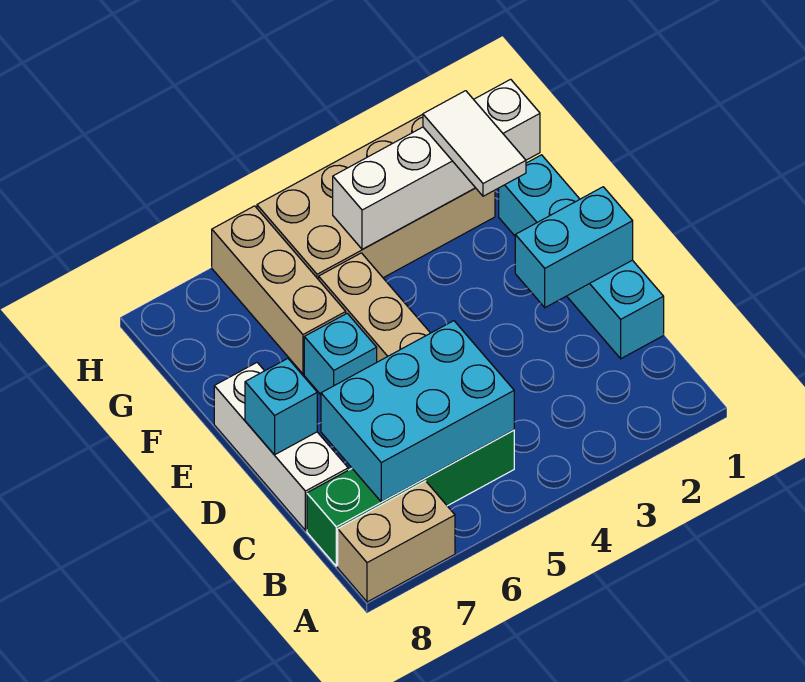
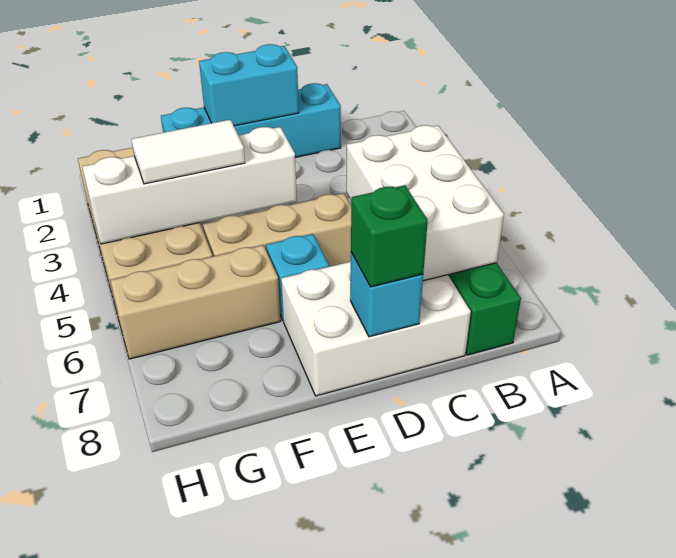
tan brick A7:A8 level 1 -> none
cyan brick B5:C7 level 2 -> white brick B5:C7 level 2
white brick C8:E8 level 1 -> white brick C7:E8 level 1
cyan brick D1:D2 level 2 -> cyan brick D1:E1 level 2
none -> green brick D8 level 3
white tile F2:G2 level 3 -> white tile F4:G4 level 3
white brick G1:G4 level 2 -> white brick E4:H4 level 2

